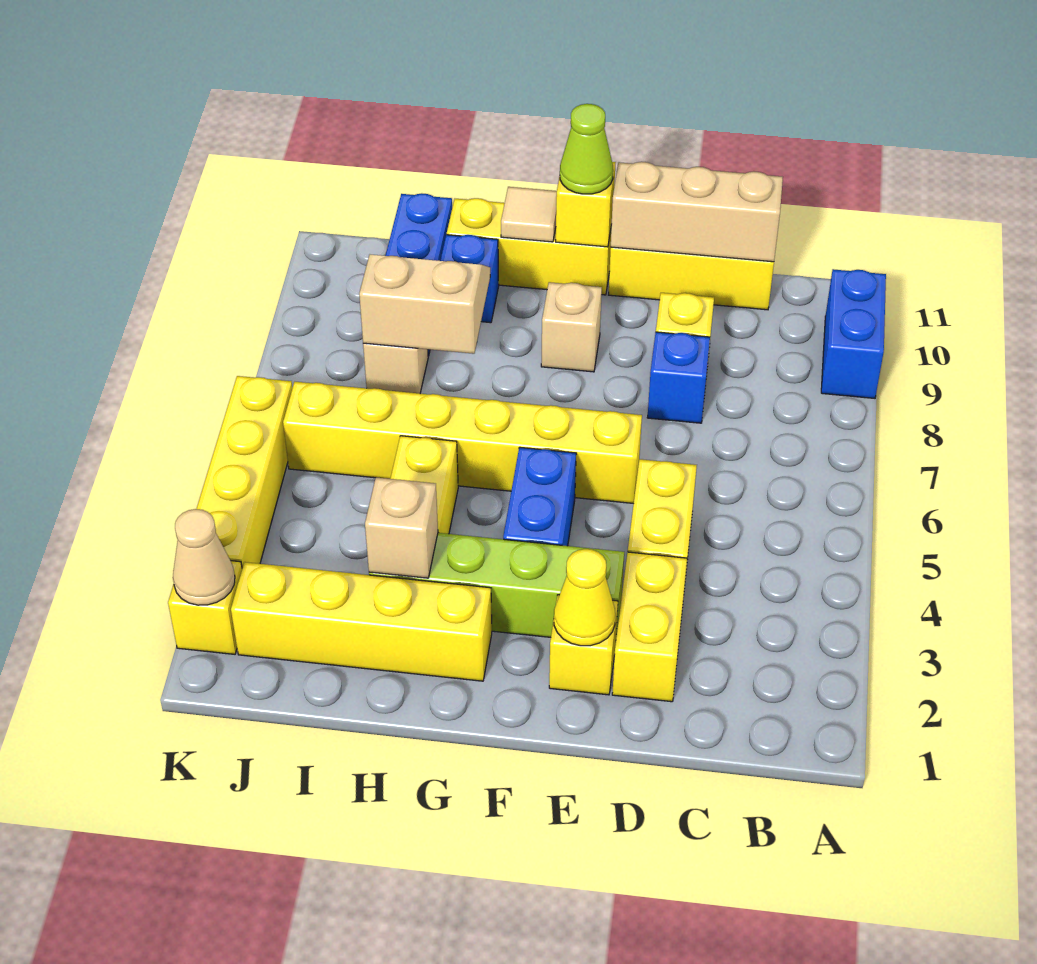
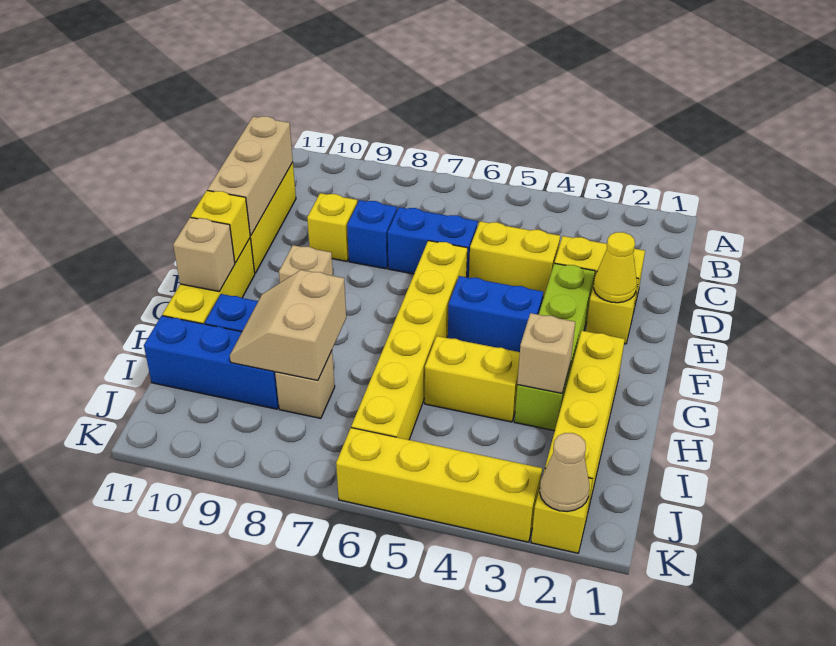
blue brick A9:A10 level 1 -> blue brick D6:D7 level 1
lime cone F11 level 3 -> none
tan tile G11 level 2 -> tan brick G11 level 2

